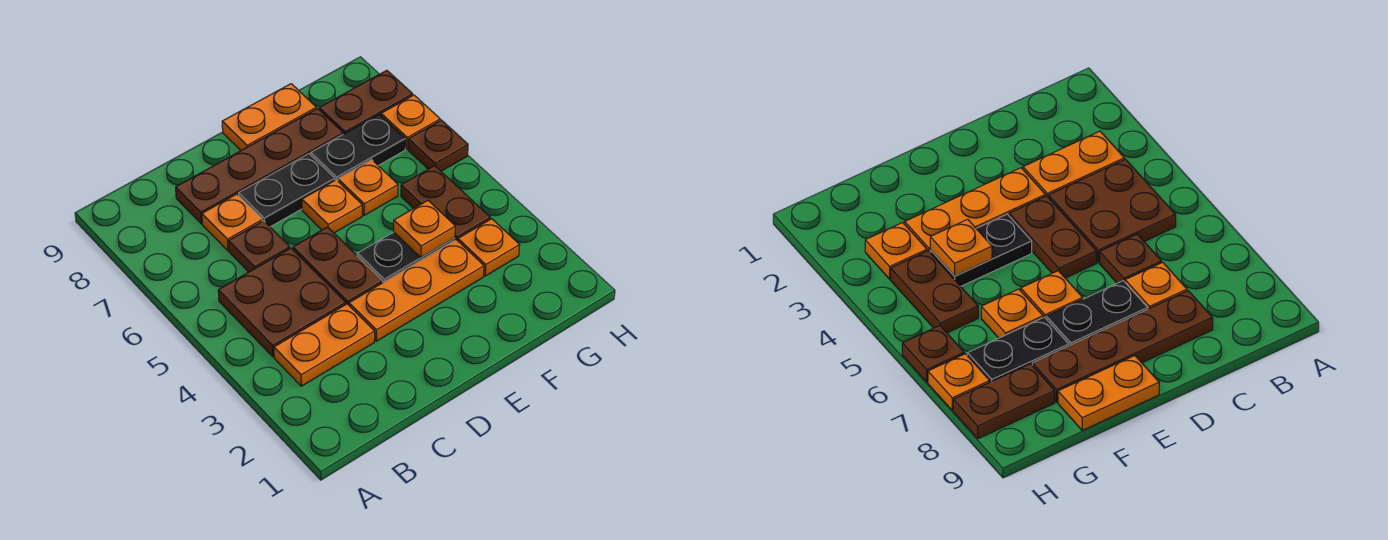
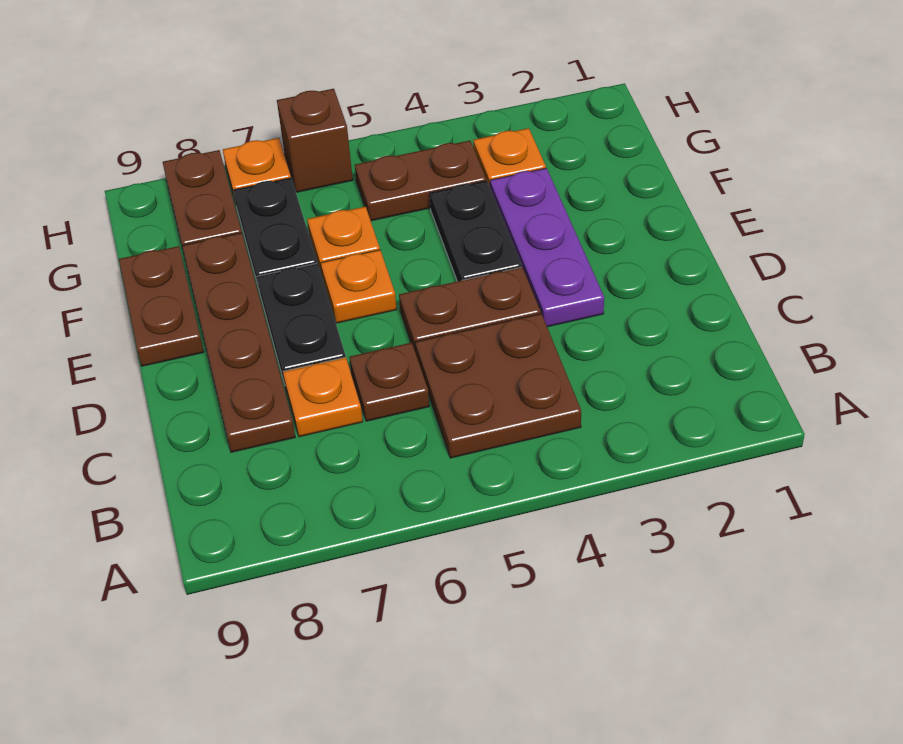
orange plate B3:C3 level 1 -> none
orange plate D3:F3 level 1 -> purple plate D3:F3 level 1
orange plate E9:F9 level 1 -> brown plate E9:F9 level 1
orange plate F4 level 2 -> none
brown plate H6 level 1 -> brown brick H6 level 1

